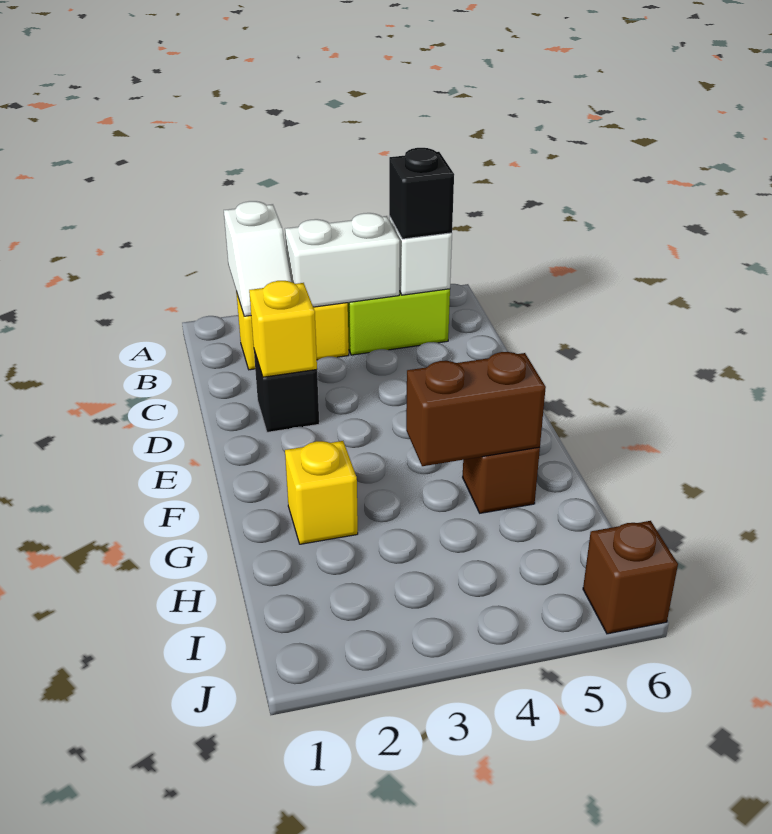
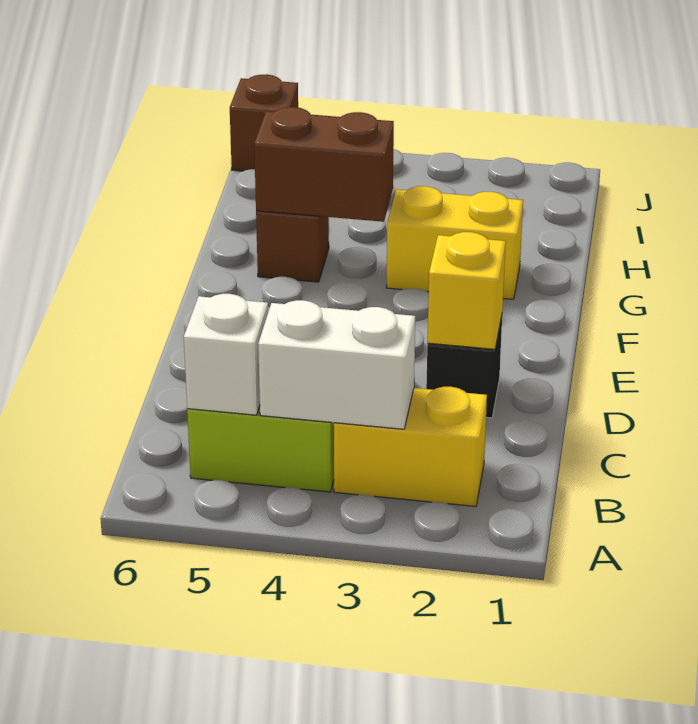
white slope A2:B2 level 2 top A -> none
black brick B5 level 3 -> none
yellow brick G2 level 1 -> yellow brick G2:G3 level 1

